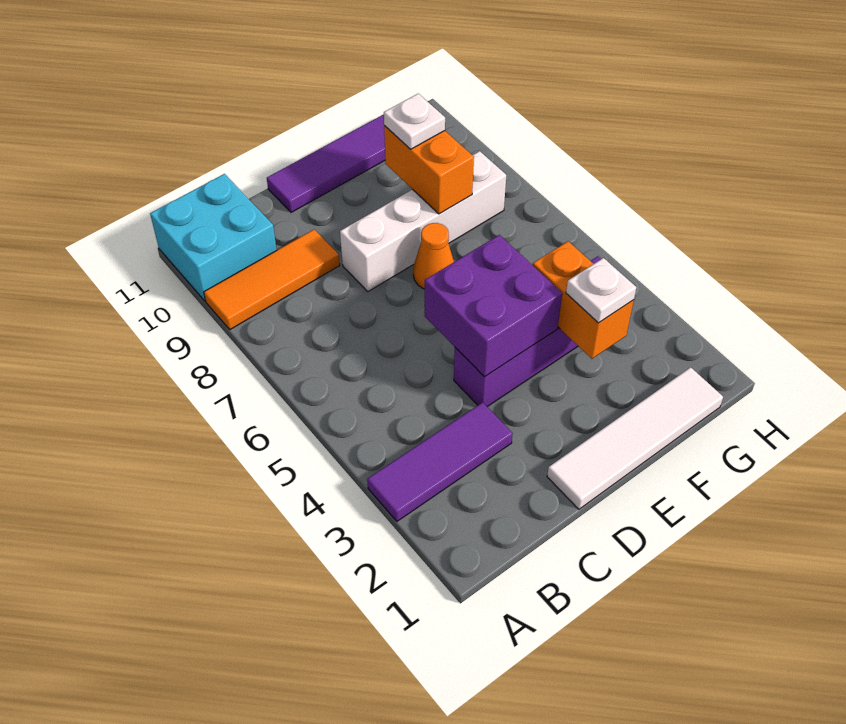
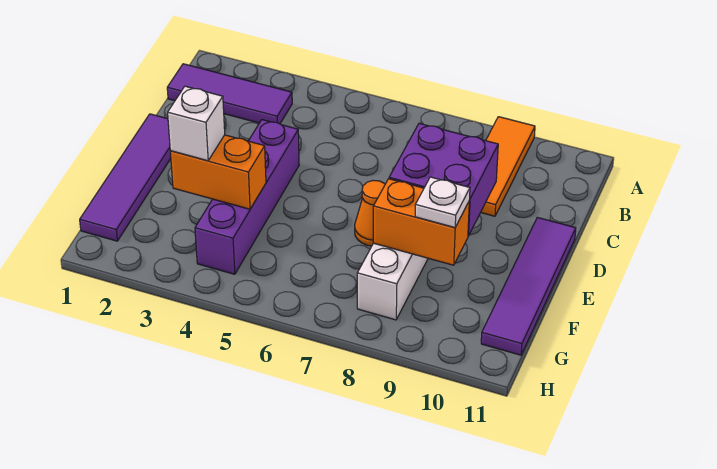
purple tile A3:C3 level 1 -> purple tile B1:B3 level 1
cyan brick A10:B11 level 1 -> none
white tile D1:G1 level 1 -> purple tile D1:G1 level 1
purple brick D4:E5 level 2 -> purple brick D8:E9 level 2
white plate F3 level 3 -> white brick F3 level 3

